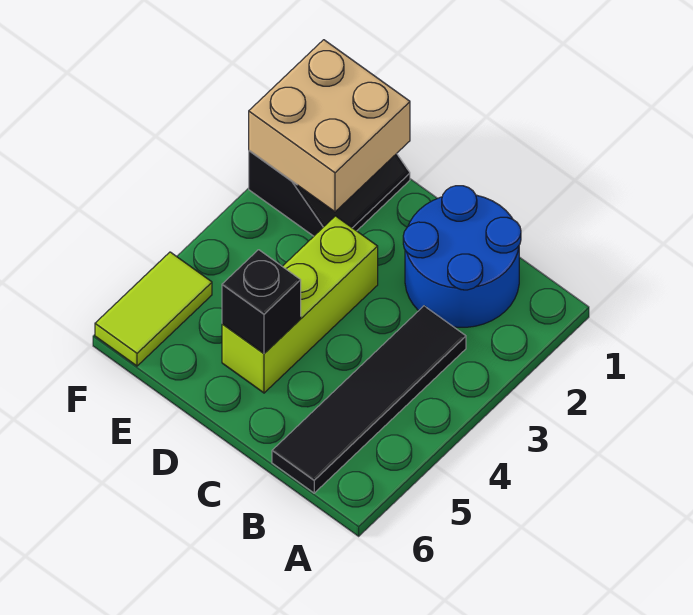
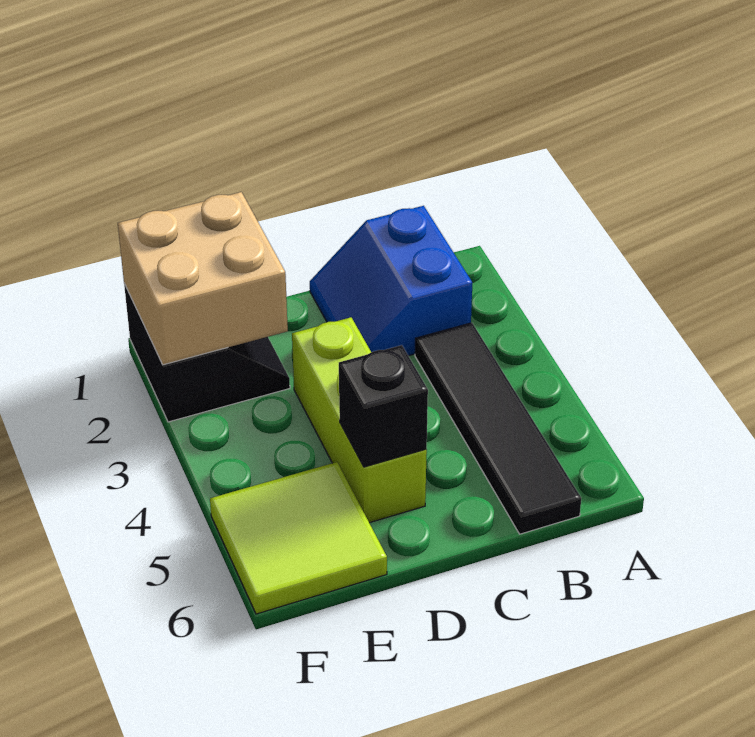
blue round brick B1:C2 level 1 -> blue slope B1:C2 level 1 top B
lime tile F5:F6 level 1 -> lime tile E5:F6 level 1

